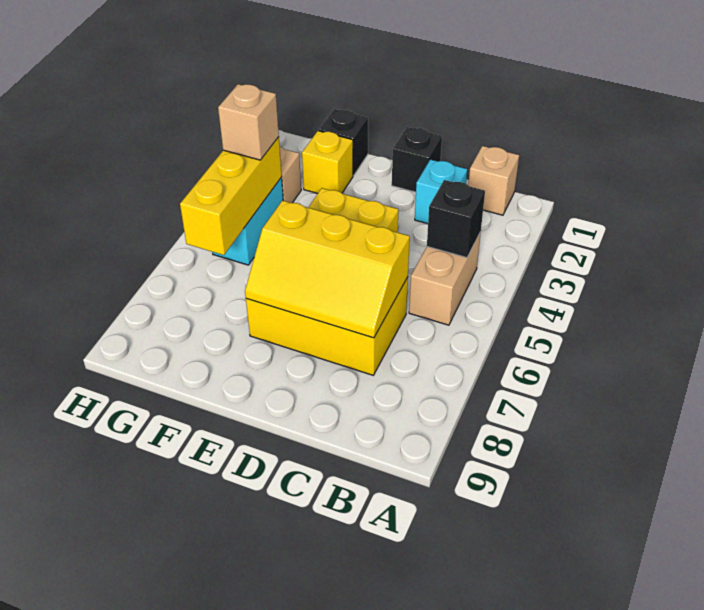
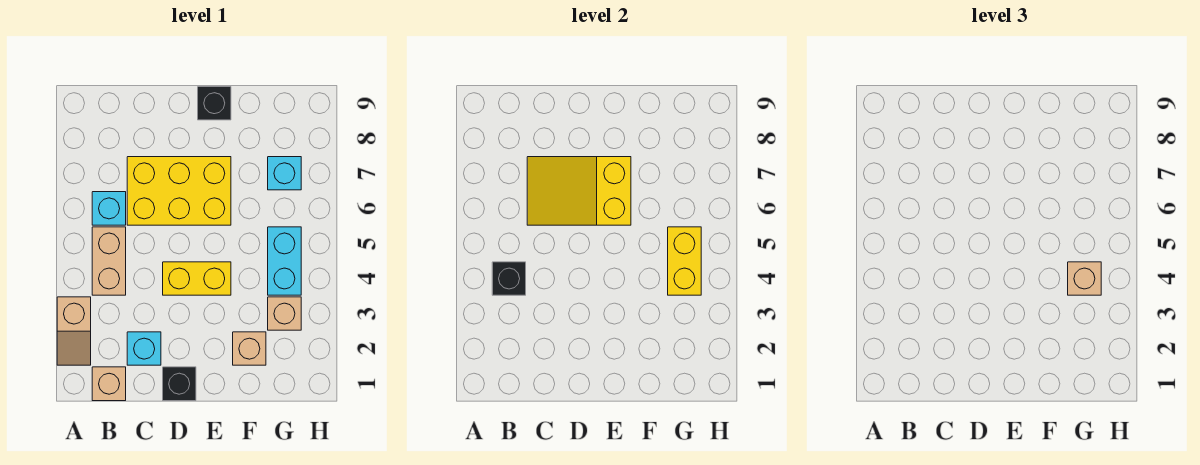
none -> tan slope A2:A3 level 1 top 3
none -> cyan brick B6 level 1
yellow slope C6:E7 level 2 top 6 -> yellow slope C6:E7 level 2 top E
black brick F1 level 1 -> black brick E9 level 1
yellow brick F2 level 1 -> tan brick F2 level 1
yellow brick G4:G6 level 2 -> yellow brick G4:G5 level 2
none -> cyan brick G7 level 1

